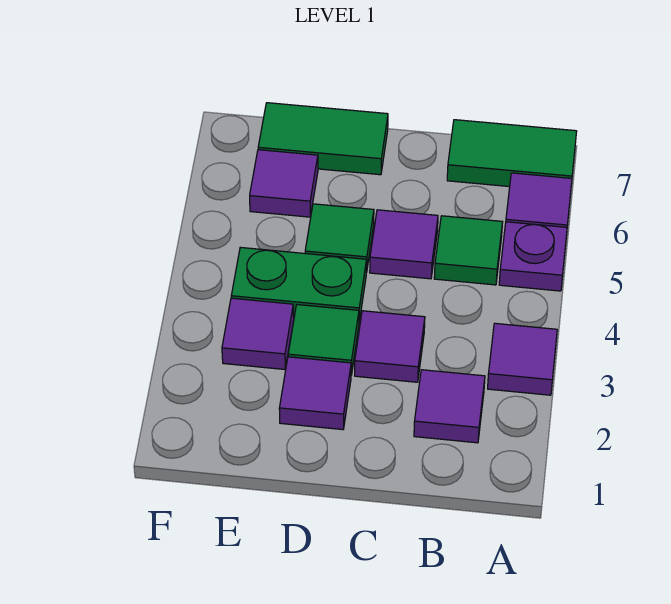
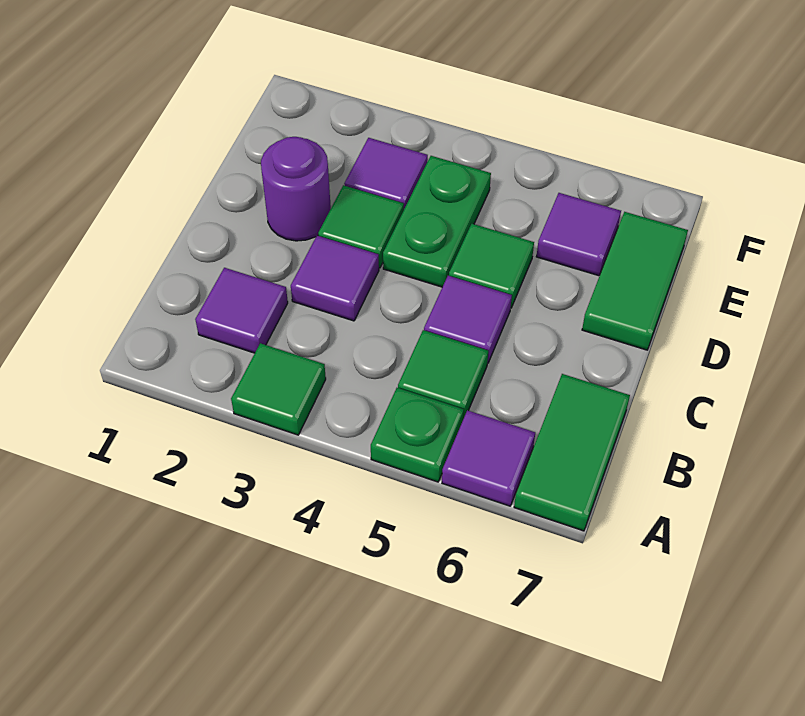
purple tile A3 level 1 -> green tile A3 level 1
purple plate A5 level 1 -> green plate A5 level 1
purple tile D2 level 1 -> purple round brick D2 level 1

